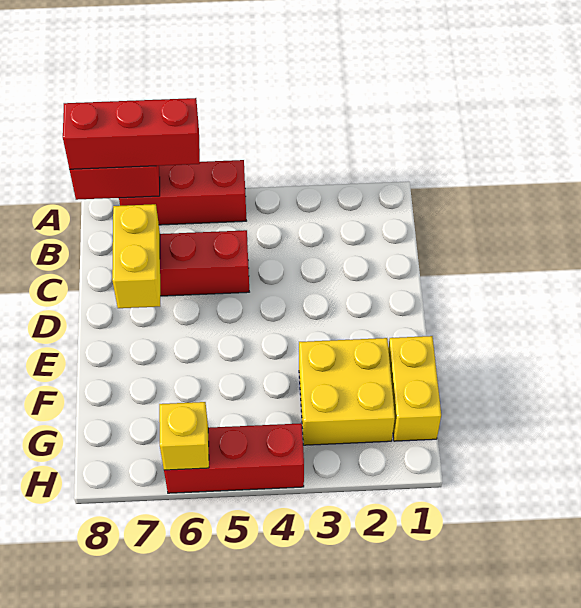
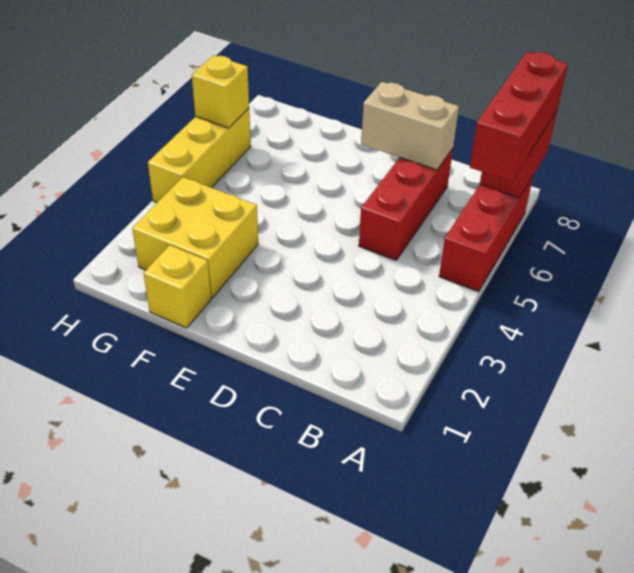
yellow brick C7:D7 level 2 -> tan brick C7:D7 level 2
yellow brick F1:G1 level 1 -> yellow brick F1 level 1
red brick H4:H6 level 1 -> yellow brick H4:H6 level 1

